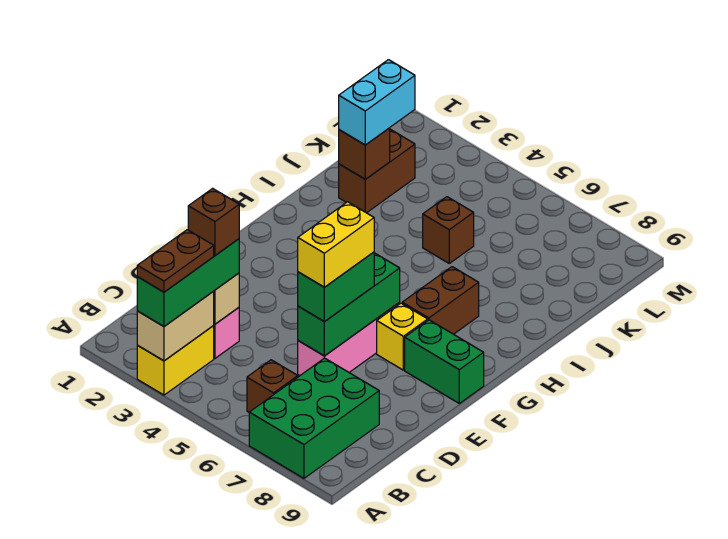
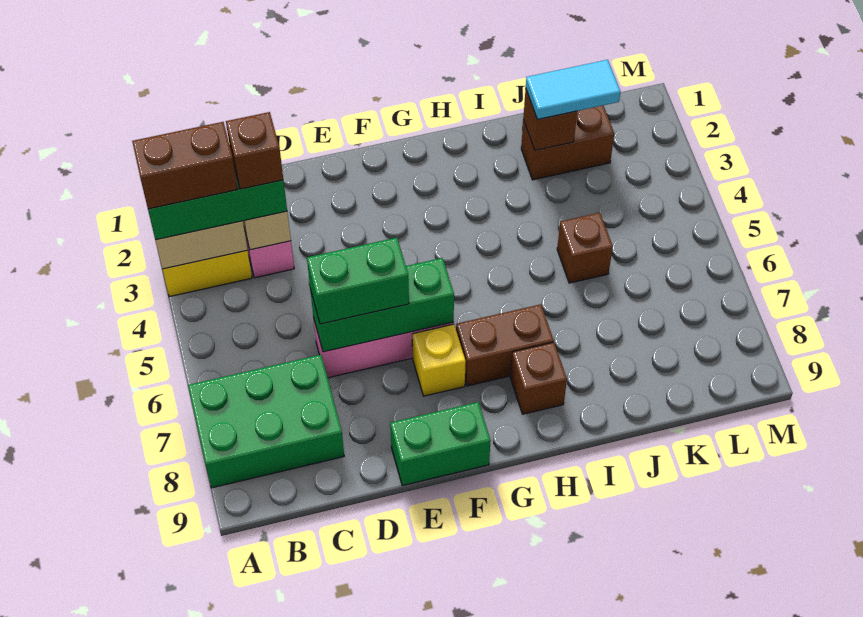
brown plate A3:B3 level 4 -> brown brick A3:B3 level 4
brown brick B6 level 1 -> brown brick H8 level 1
yellow brick D6:E6 level 4 -> none
green brick F8:F9 level 1 -> green brick E9:F9 level 1
cyan brick J2:K2 level 3 -> cyan tile J2:K2 level 3

